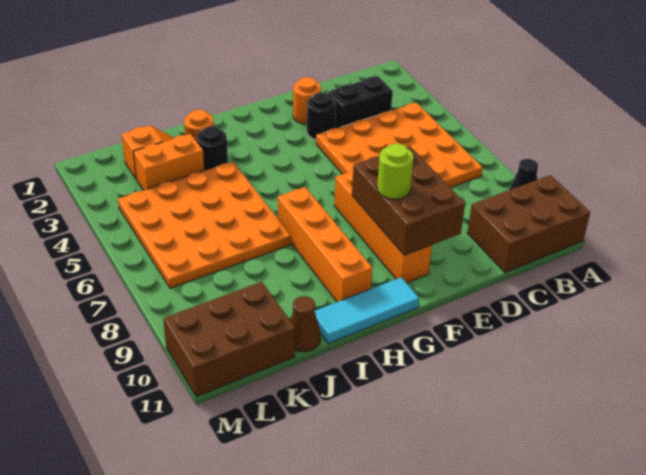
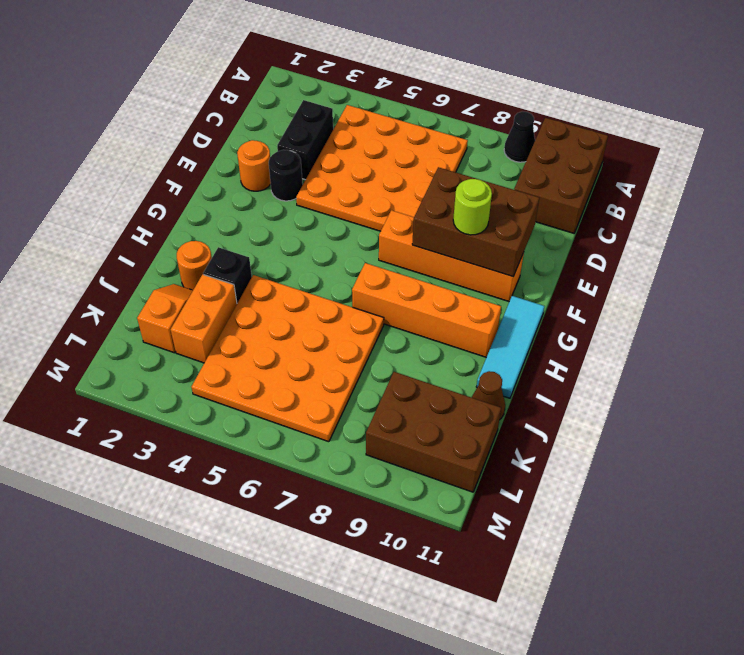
black round brick I3 level 1 -> black brick I3 level 1
brown brick K10:M11 level 1 -> brown brick K9:L11 level 1

